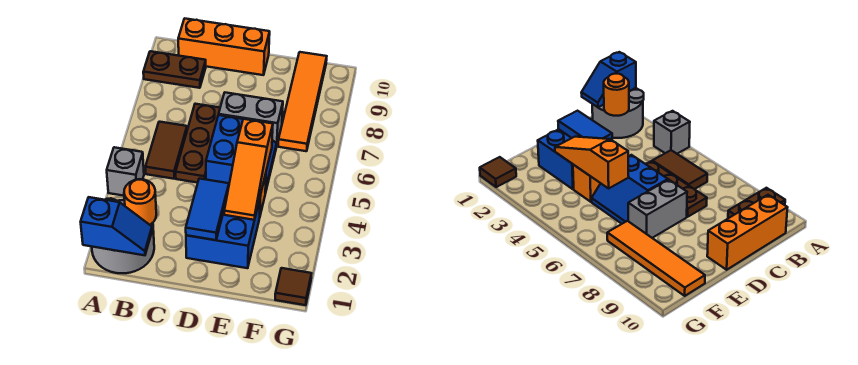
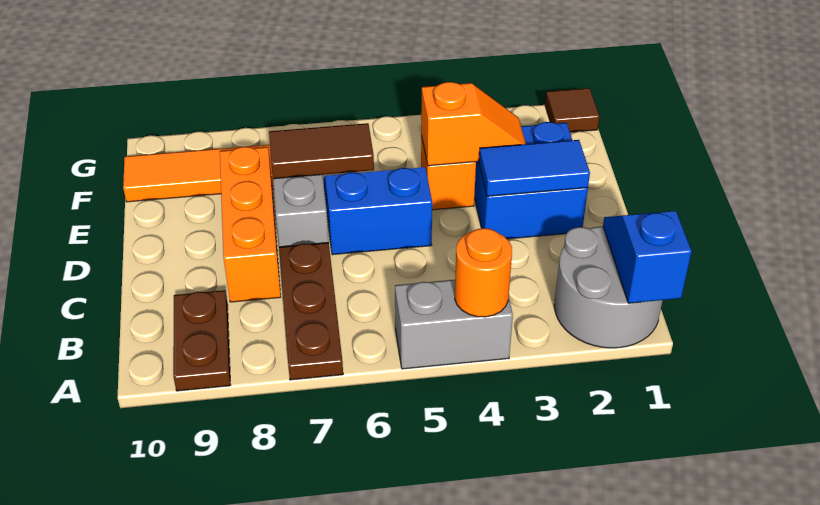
grey brick A4 level 1 -> grey brick A4:A5 level 1
orange round brick B2 level 2 -> orange round brick A4 level 2
brown tile B5:B6 level 1 -> brown tile E6:E7 level 2
orange brick B10:D10 level 1 -> orange brick C8:E8 level 1
brown plate C5:C7 level 1 -> brown plate A7:C7 level 1
orange slope E3:E5 level 2 top 5 -> orange slope E3:E4 level 2 top 4

